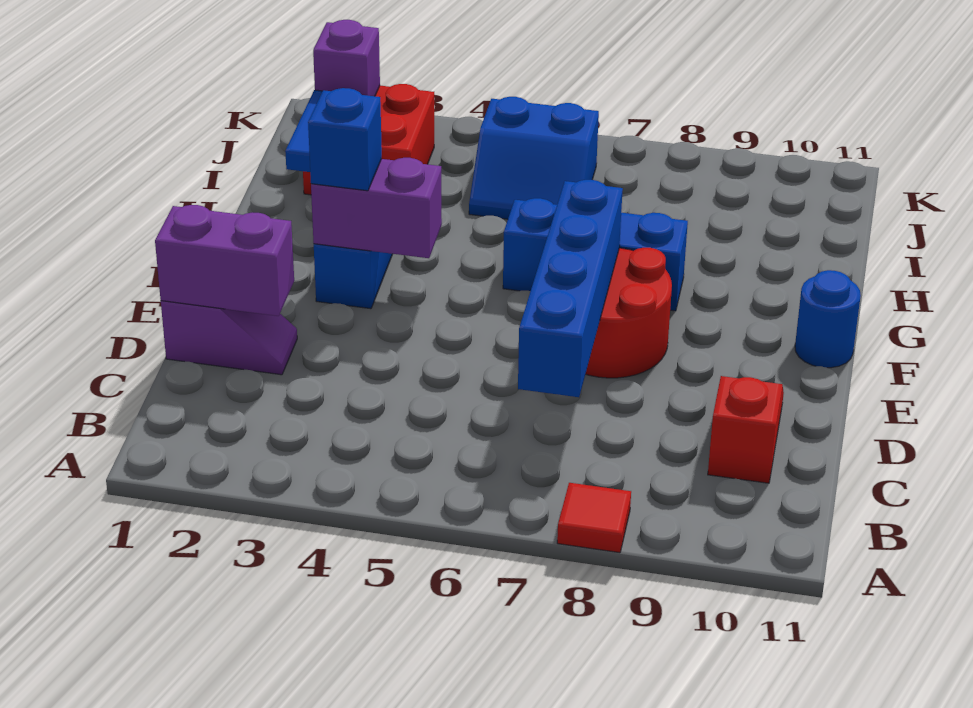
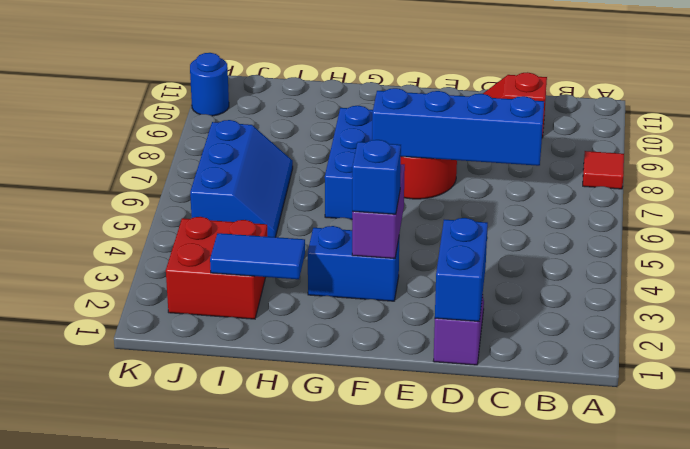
purple brick D1:D2 level 2 -> blue brick D1:D2 level 2
blue round brick F11 level 1 -> blue round brick K10 level 1
blue slope I5:J6 level 1 top J -> blue slope I5:J7 level 1 top J
purple brick J2 level 2 -> none

